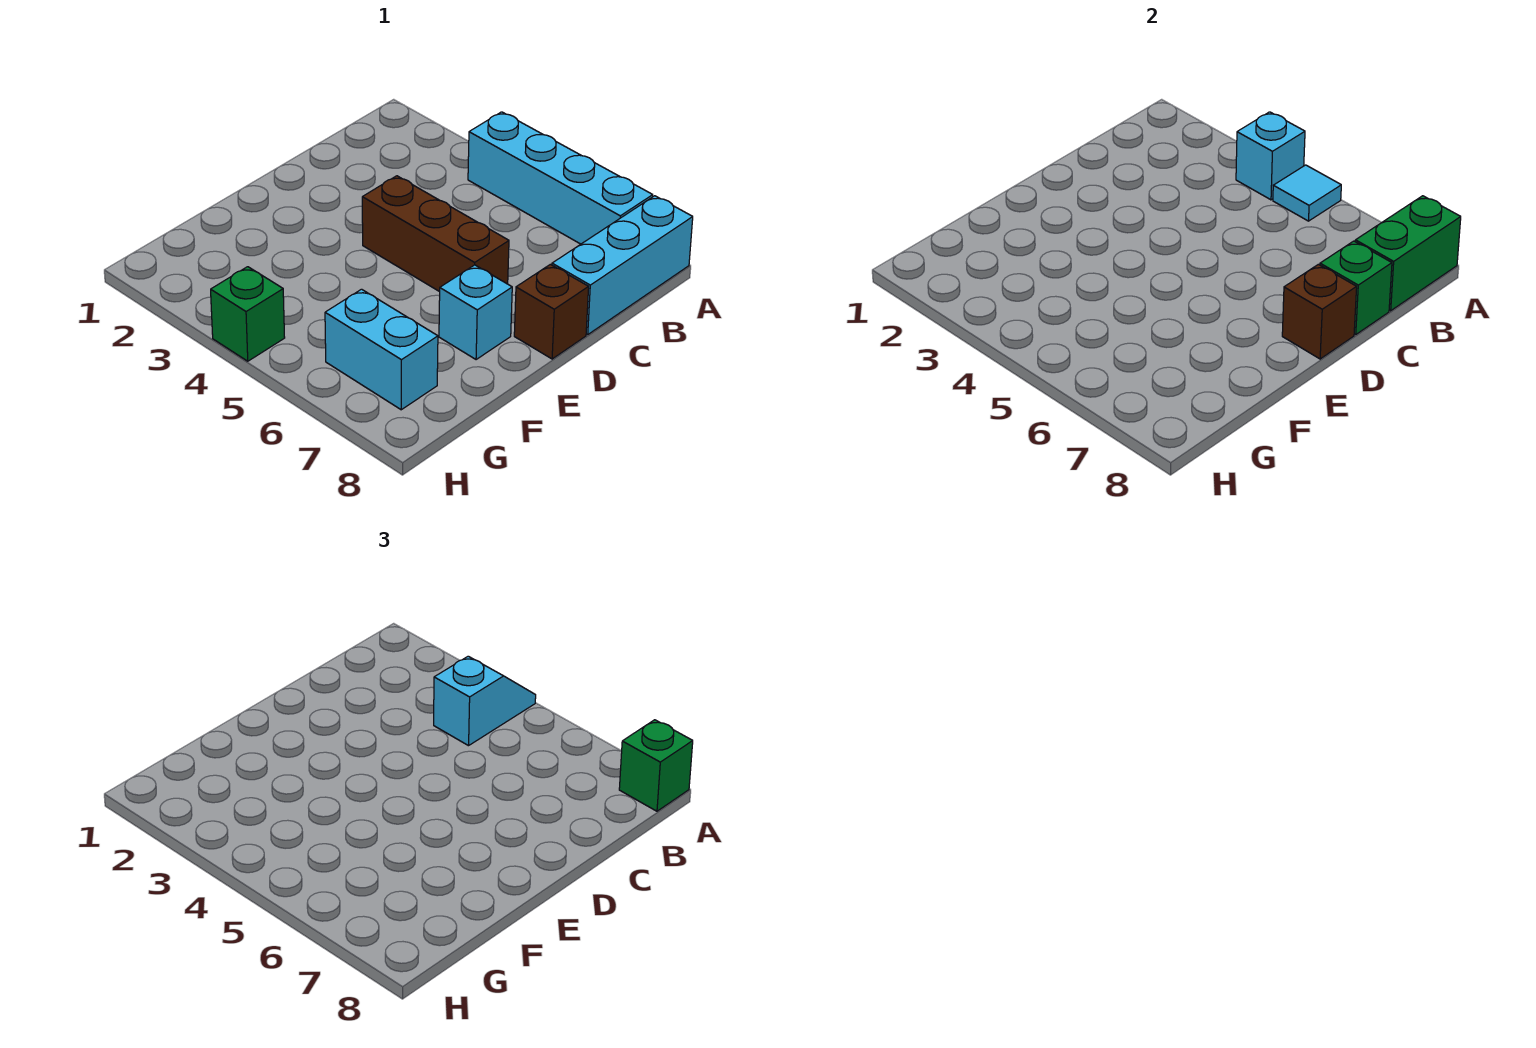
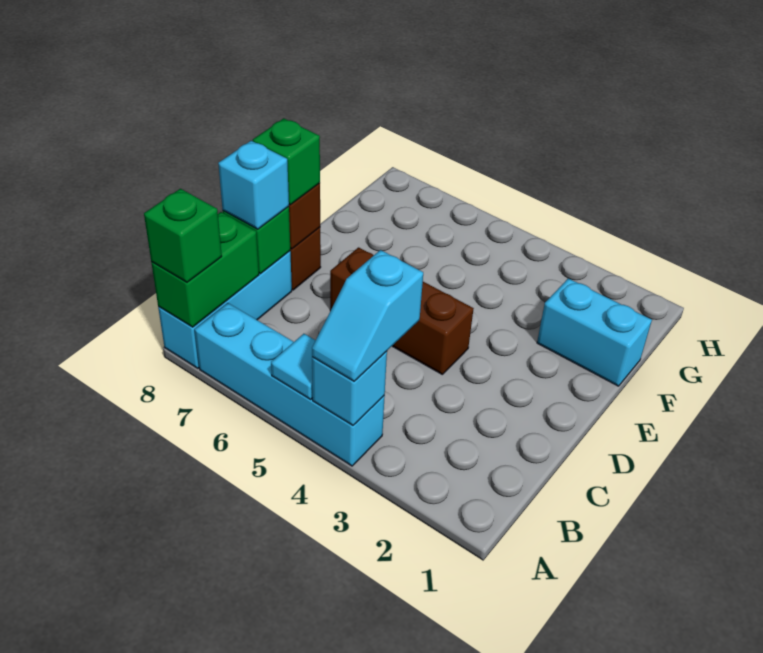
cyan brick E7 level 1 -> cyan brick C8 level 3
cyan brick G6:G7 level 1 -> cyan brick F1:F2 level 1
green brick H4 level 1 -> green brick D8 level 3

